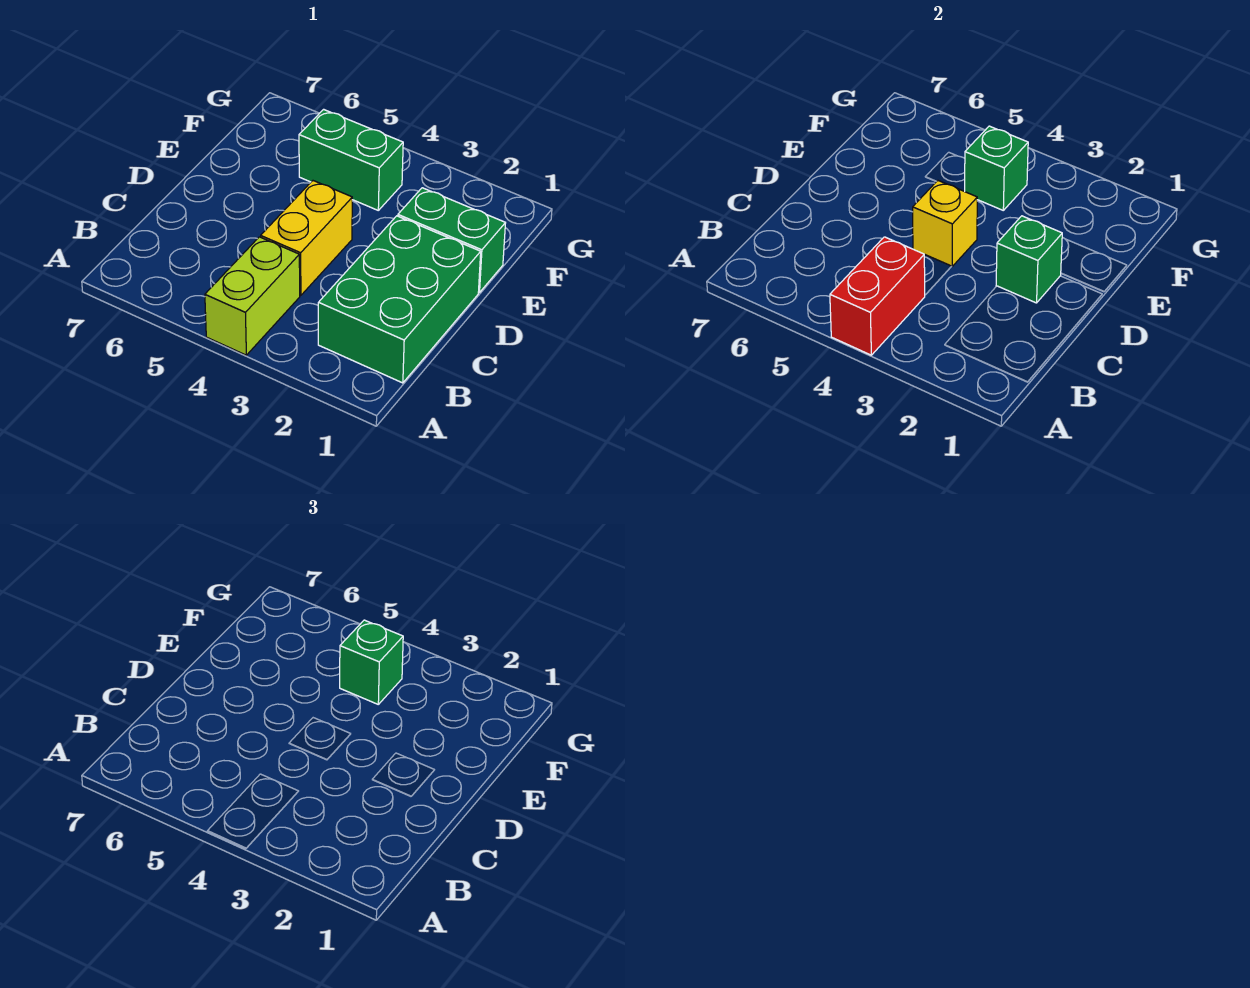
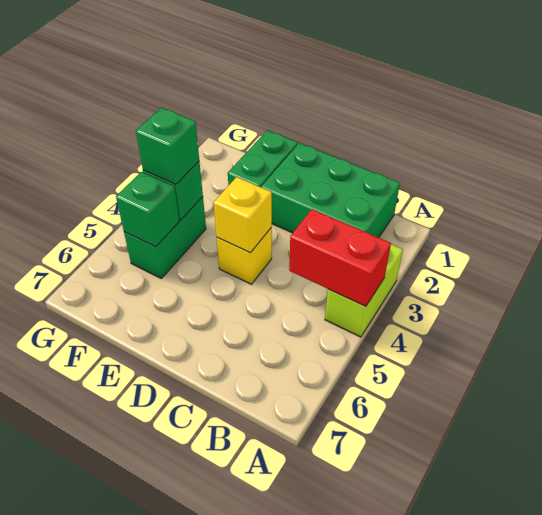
lime brick A4:B4 level 1 -> lime brick A3:A4 level 1
yellow brick C4:D4 level 1 -> yellow brick D4 level 1
green brick D2 level 2 -> green brick F5 level 2

